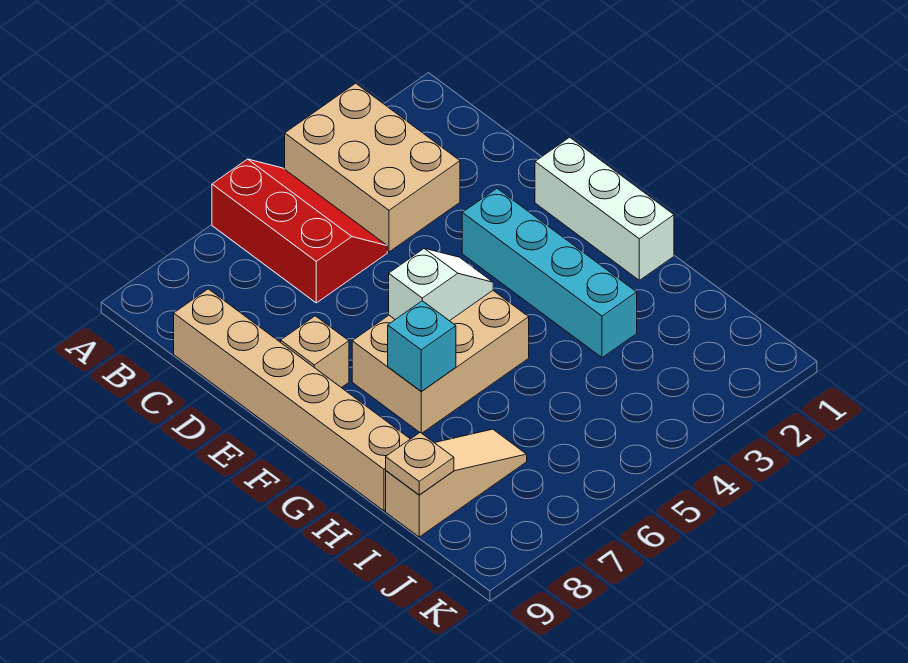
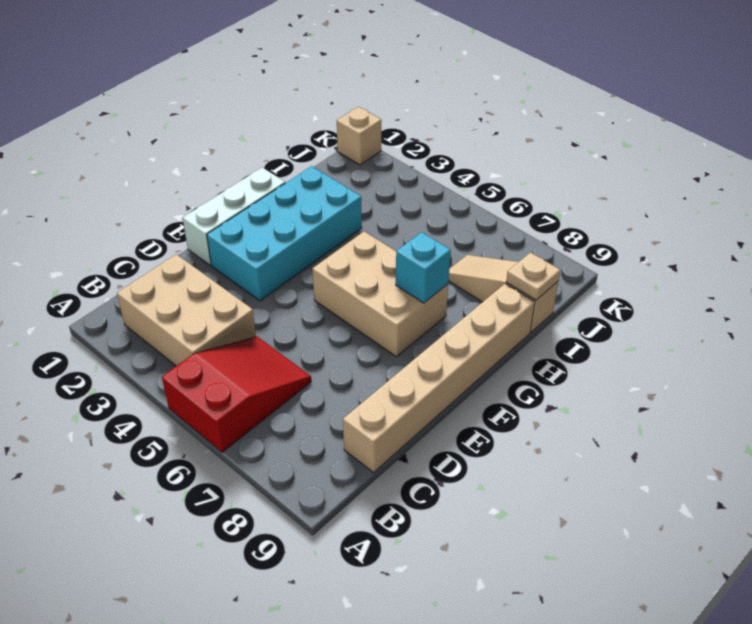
tan brick A3:C4 level 1 -> tan brick B2:C4 level 1
red slope A5:C6 level 1 top 6 -> red slope A5:C6 level 1 top A
cyan brick E3:H3 level 1 -> cyan brick E2:H3 level 1
tan brick E8 level 1 -> tan brick K1 level 1
white slope F5:F6 level 2 top 6 -> none

